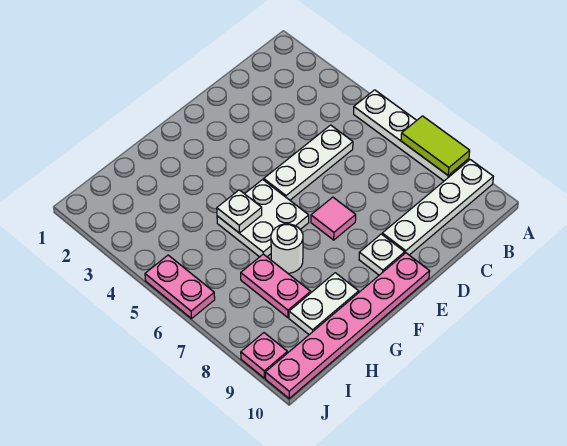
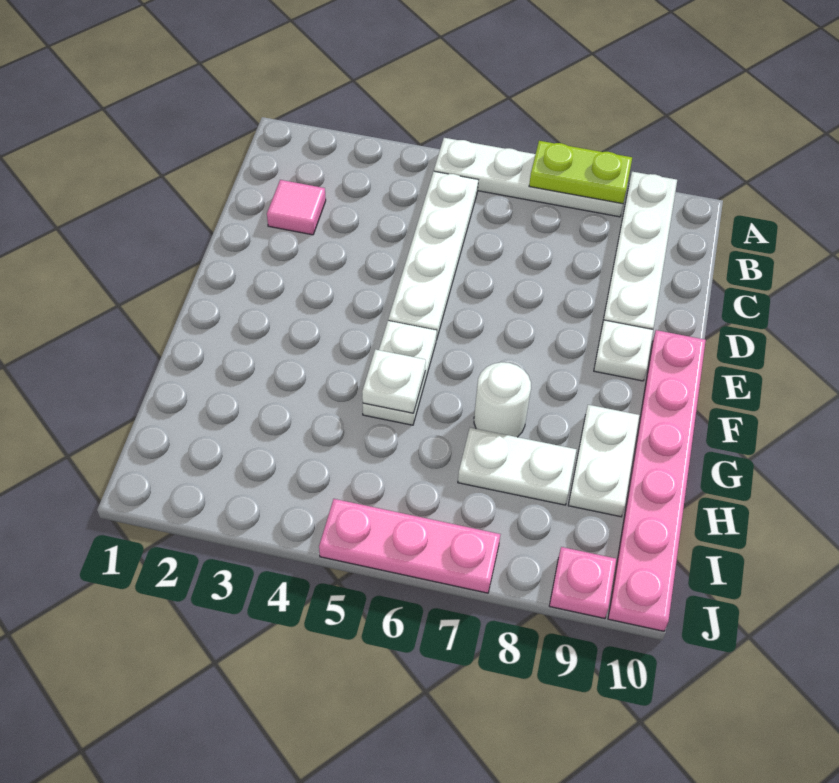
lime tile A7:A8 level 2 -> lime plate A7:A8 level 2
white plate C5:E5 level 1 -> white plate B5:E5 level 1
pink tile E7 level 1 -> pink tile C2 level 1
white plate F5:G6 level 1 -> white plate F5:G5 level 1
pink plate H7:H8 level 1 -> white plate H7:H8 level 1
pink plate J5:J6 level 1 -> pink plate J5:J7 level 1

